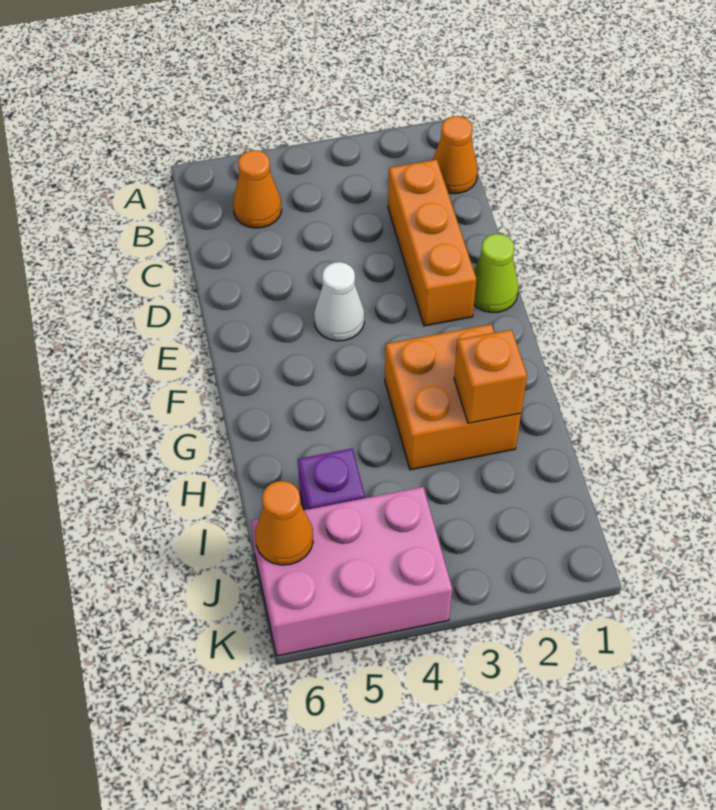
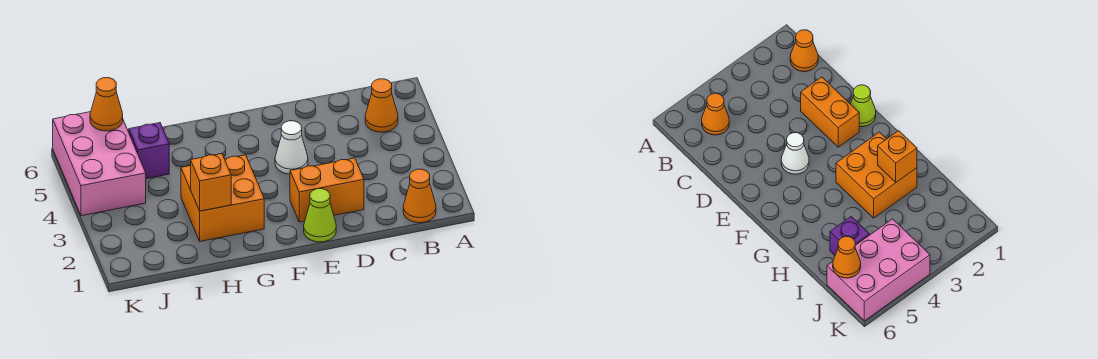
orange brick C2:E2 level 1 -> orange brick D2:E2 level 1

